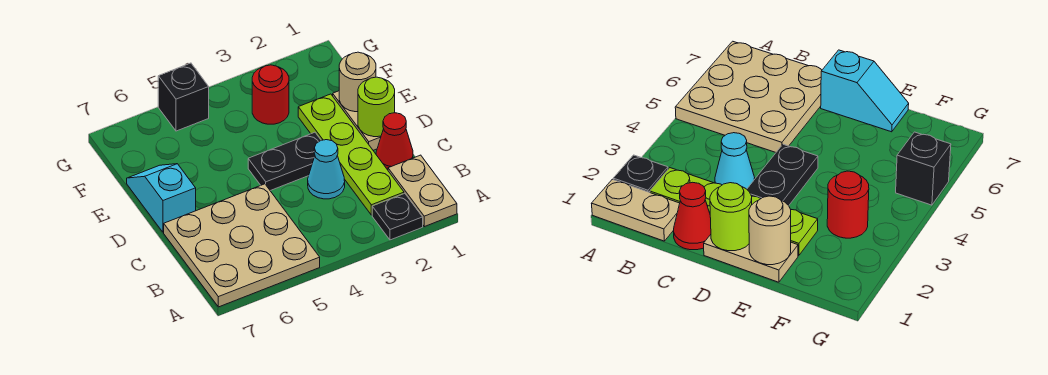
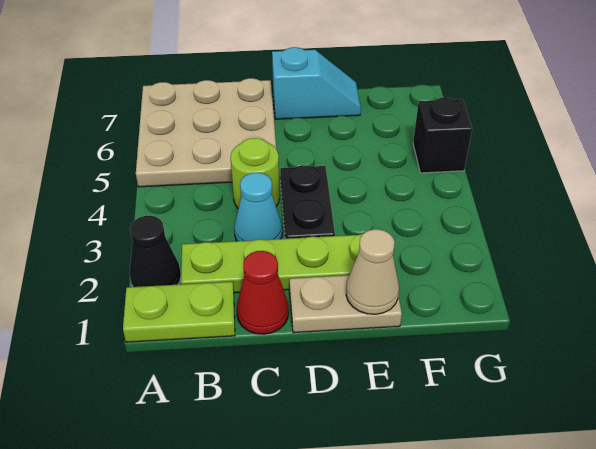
tan plate A1:B1 level 1 -> lime plate A1:B1 level 1
black plate A2 level 1 -> black cone A2 level 1
lime round brick D1 level 2 -> lime round brick C4 level 1
tan round brick E1 level 2 -> tan cone E1 level 2
red round brick F3 level 1 -> none

